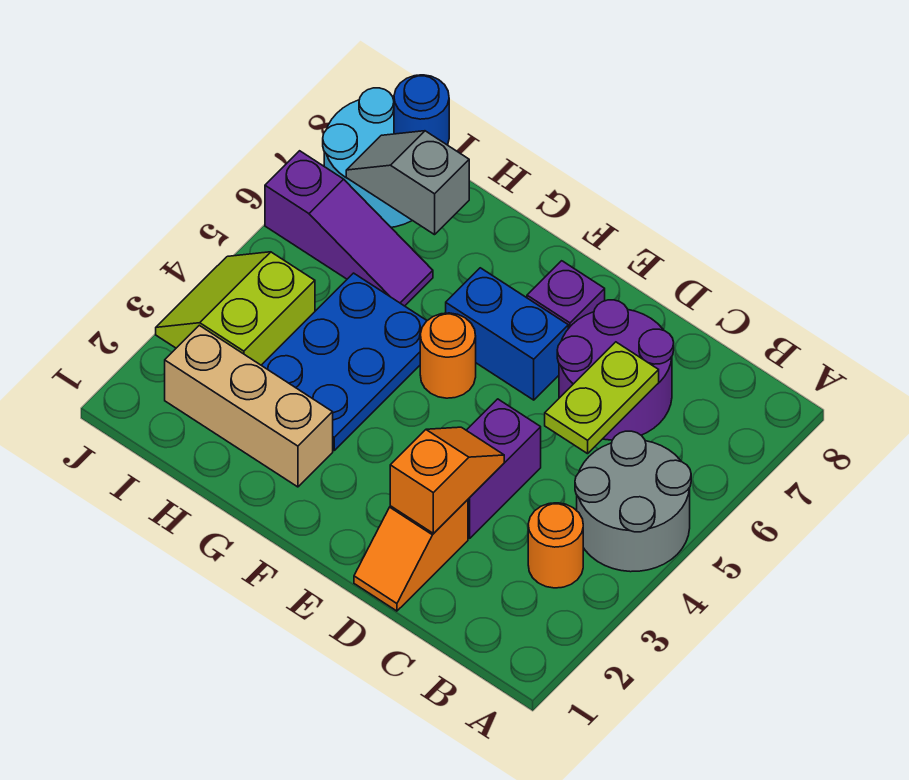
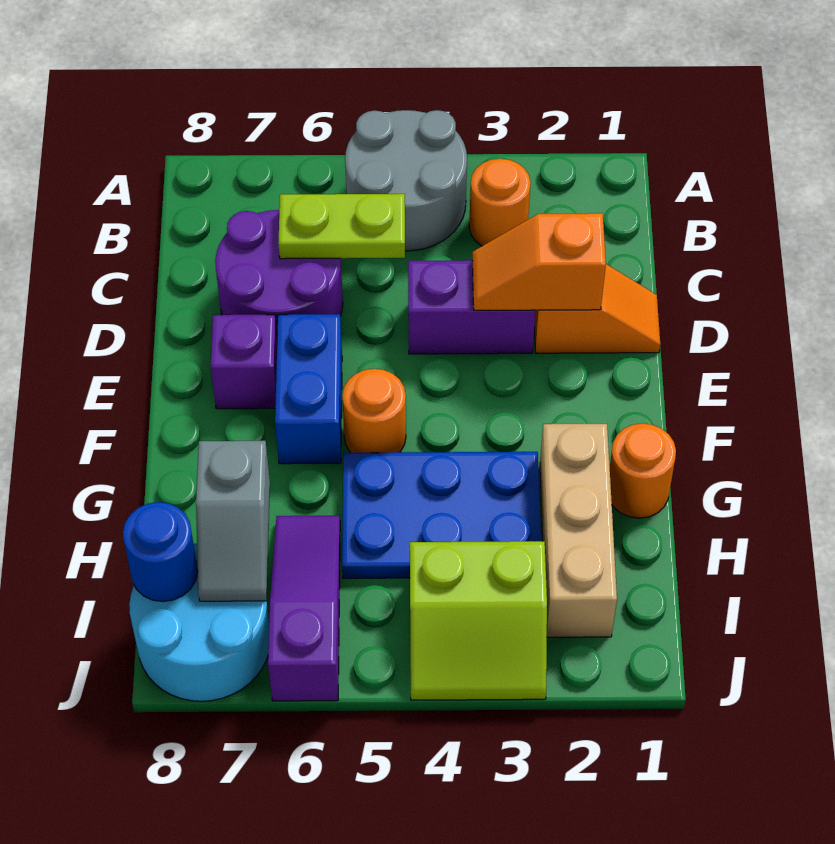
none -> orange round brick G1 level 1

